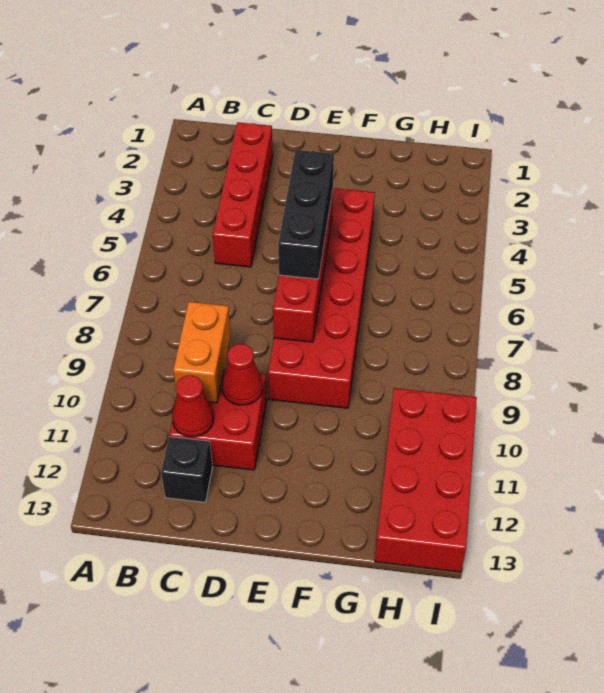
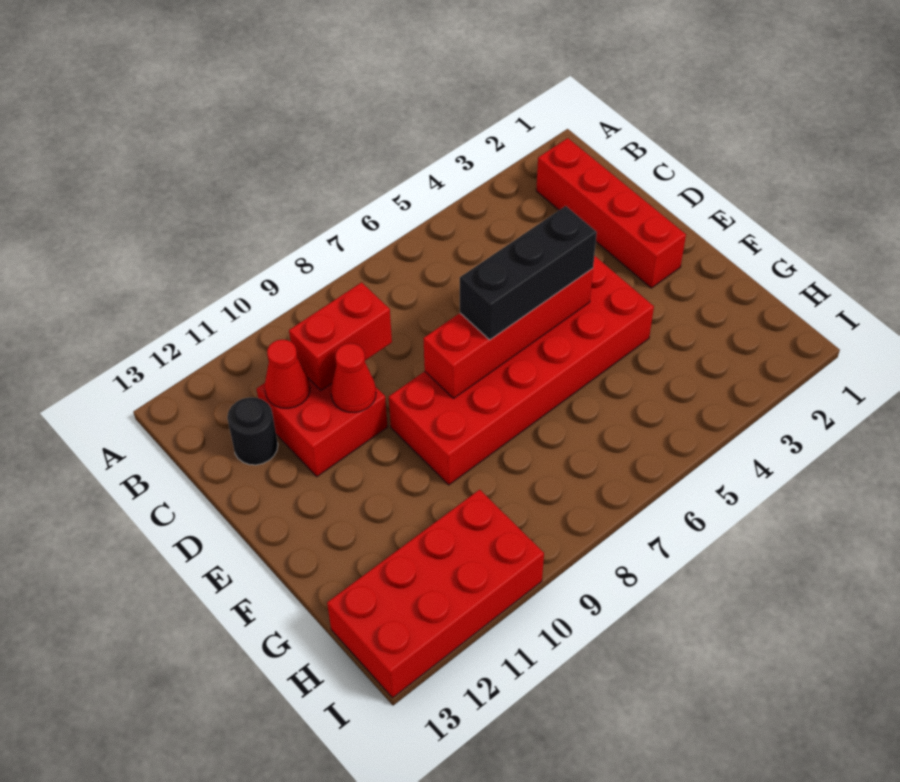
red brick C2:C5 level 1 -> red brick B2:E2 level 1
orange brick C9:C10 level 2 -> red brick C9:C10 level 2
black brick C12 level 1 -> black round brick C12 level 1

